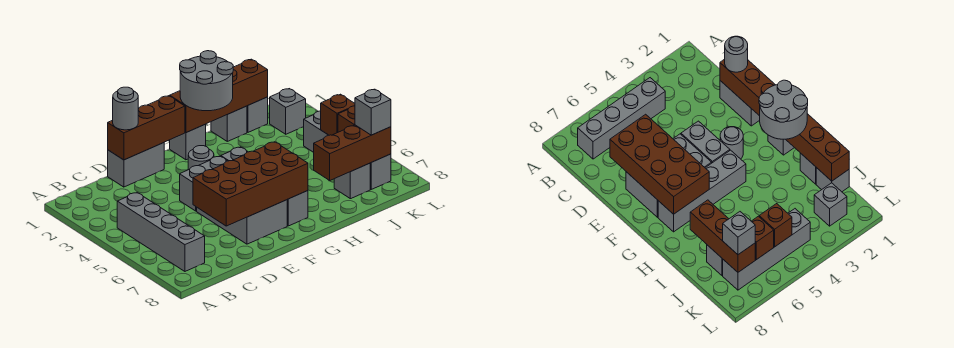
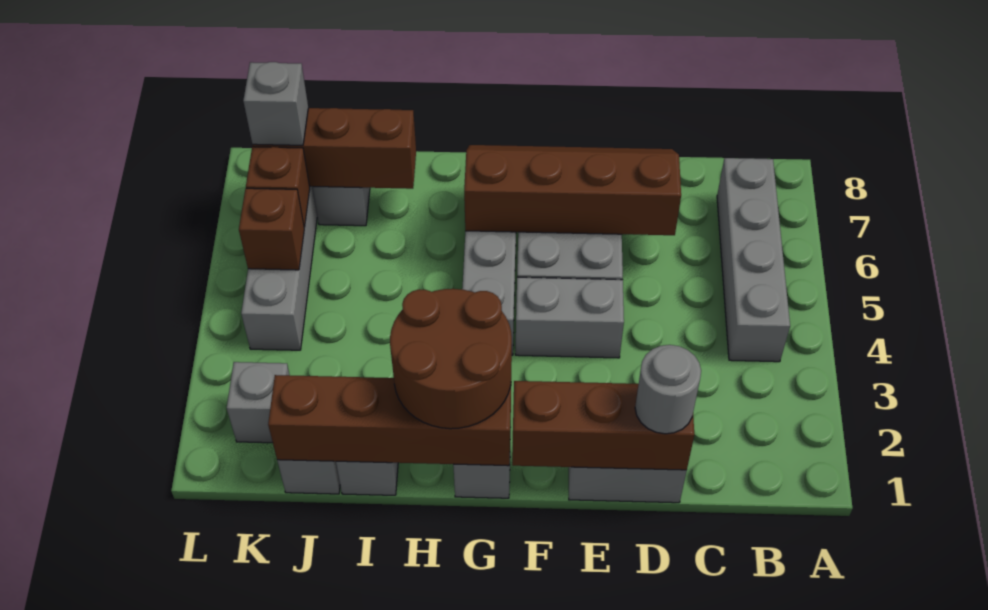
brown brick D6:G7 level 2 -> brown slope D6:G7 level 2 top 6
grey round brick F3 level 1 -> none
grey round brick G1:H2 level 3 -> brown round brick G1:H2 level 3

